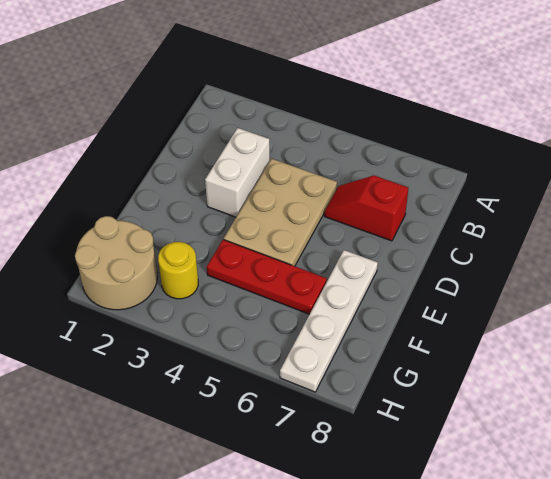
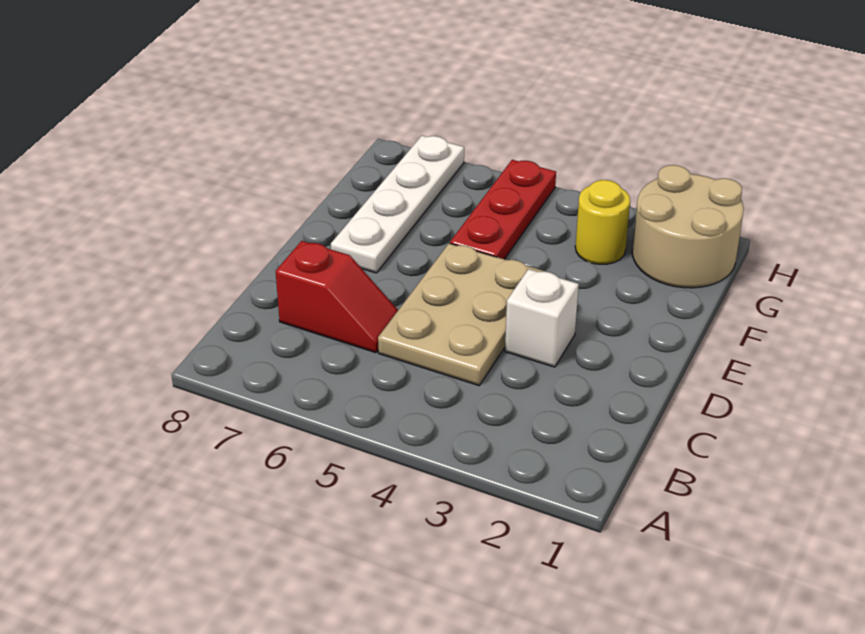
white brick C3:D3 level 1 -> white brick D3 level 1
red plate F4:F6 level 1 -> red plate F5:H5 level 1

